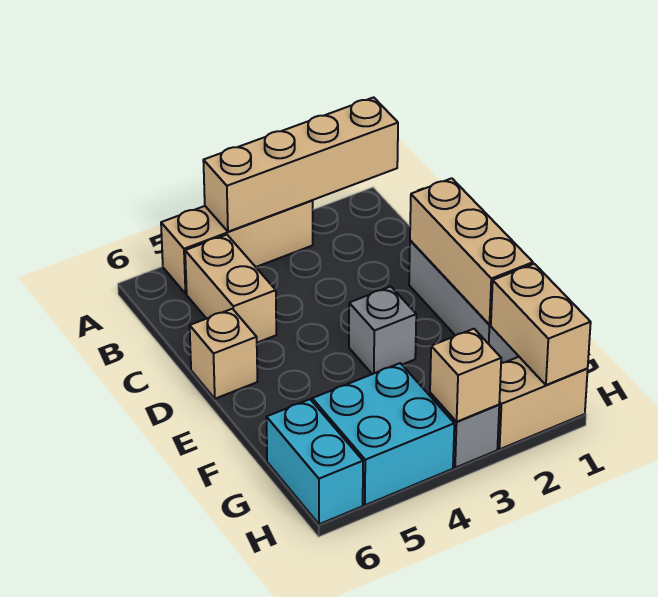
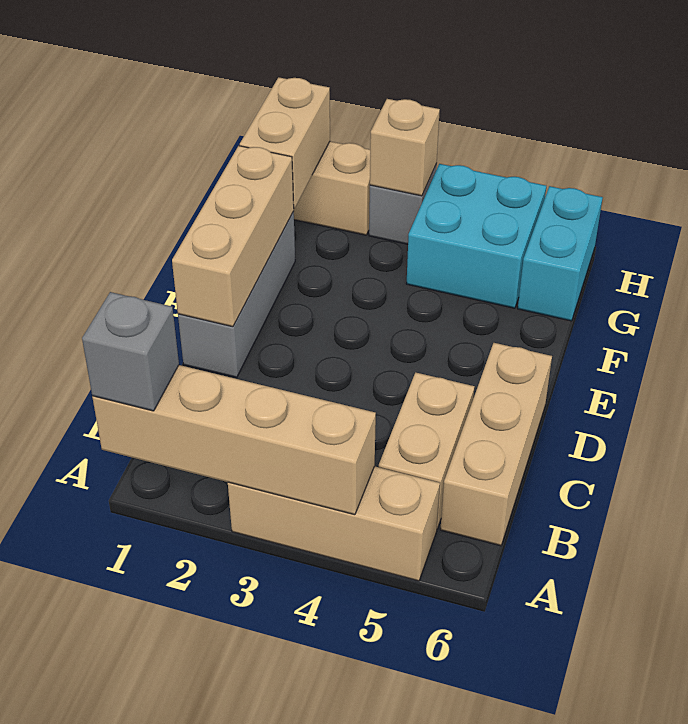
tan brick D6 level 1 -> tan brick B6:D6 level 1
grey brick E3 level 1 -> grey brick A1 level 3

